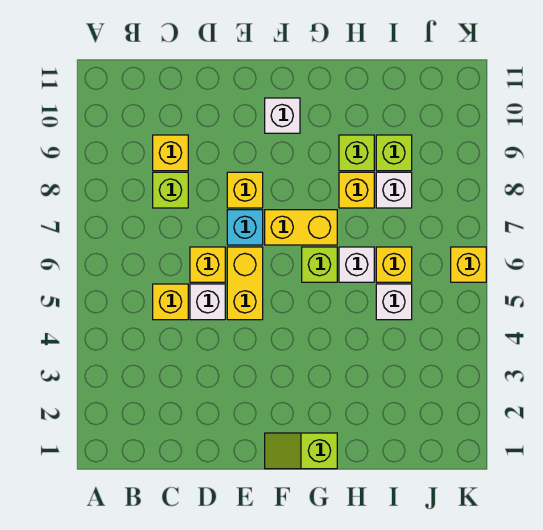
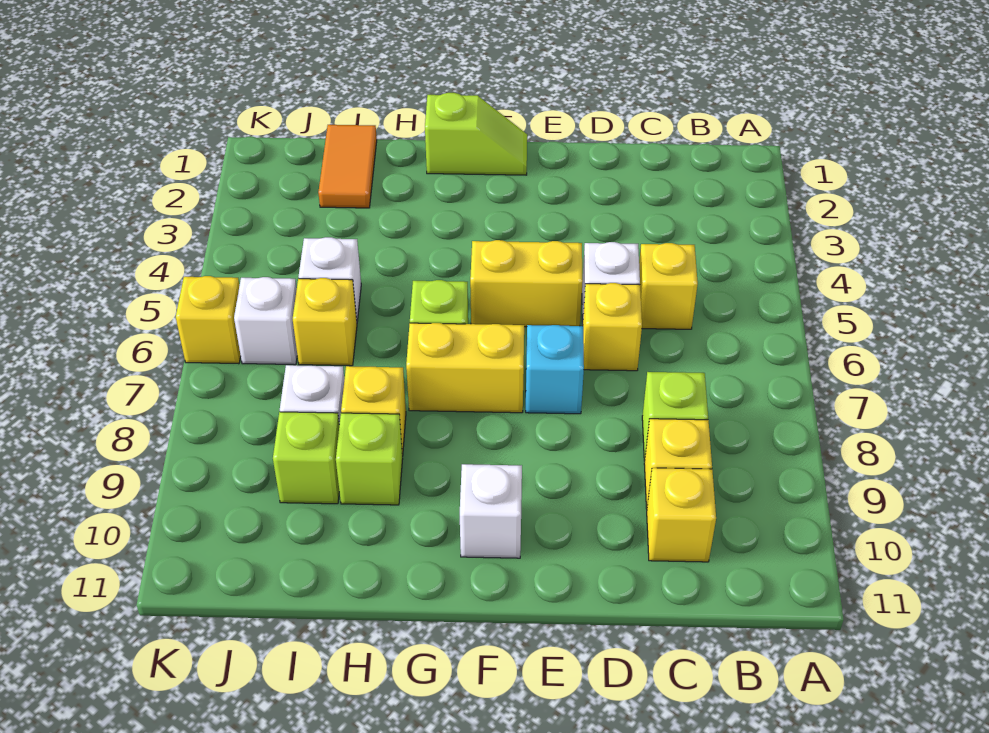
yellow brick E5:E6 level 1 -> yellow brick E5:F5 level 1
yellow brick E8 level 1 -> yellow brick C10 level 1
white brick H6 level 1 -> white brick J6 level 1
none -> orange tile I1:I2 level 1

